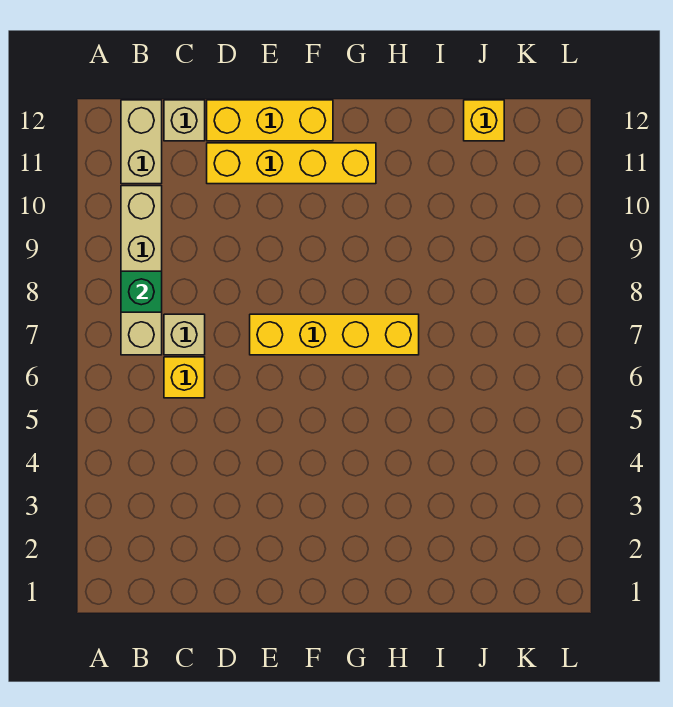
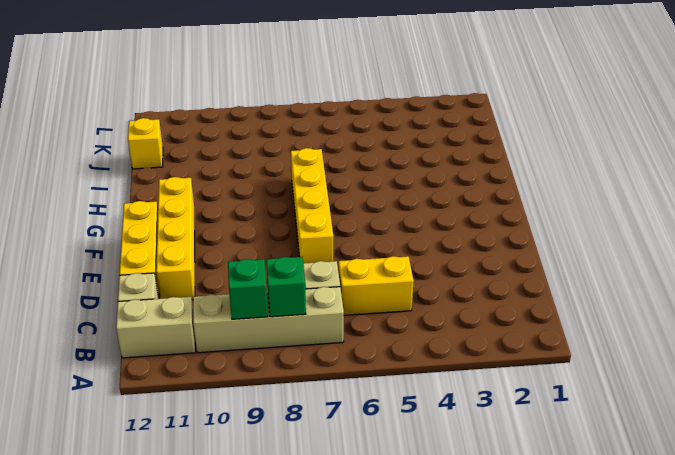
none -> green brick B9 level 2
yellow brick C6 level 1 -> yellow brick C5:C6 level 1

